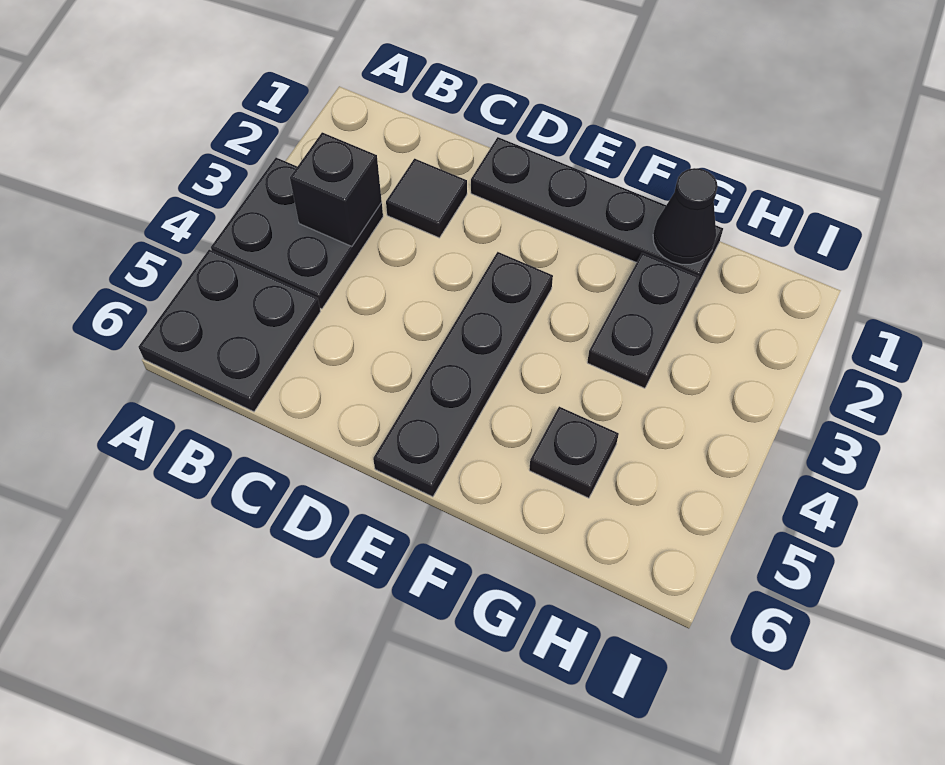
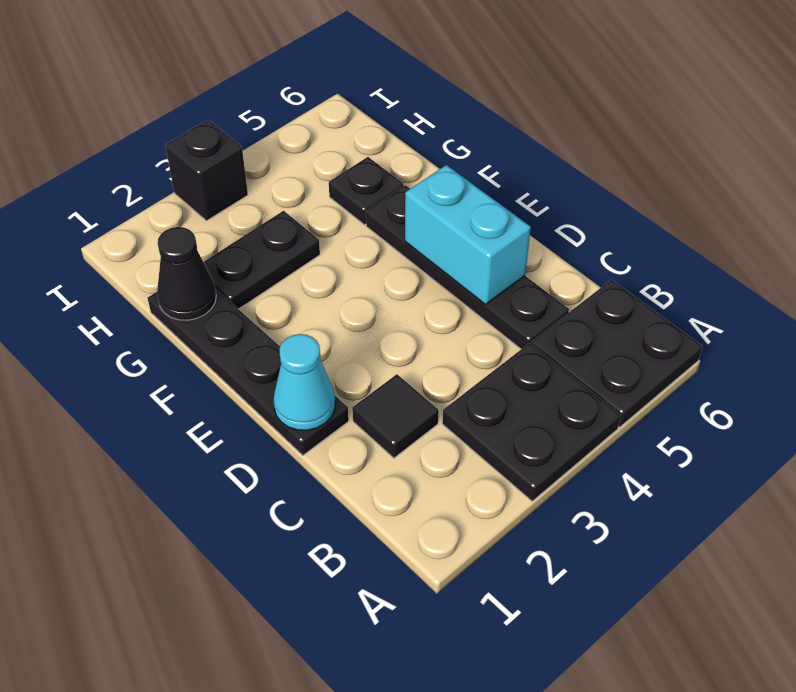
black brick B3 level 2 -> black brick I3 level 1
none -> cyan cone D1 level 2
none -> cyan brick D5:E5 level 2
black plate E3:E6 level 1 -> black plate C5:F5 level 1

